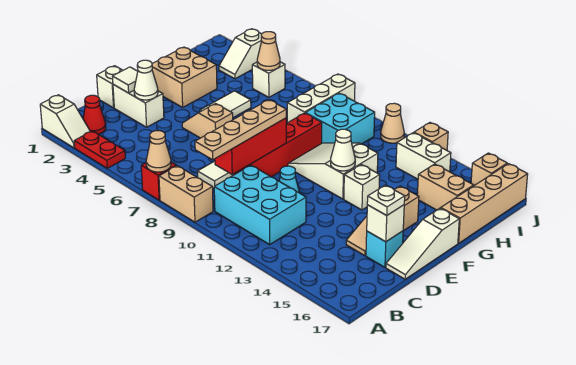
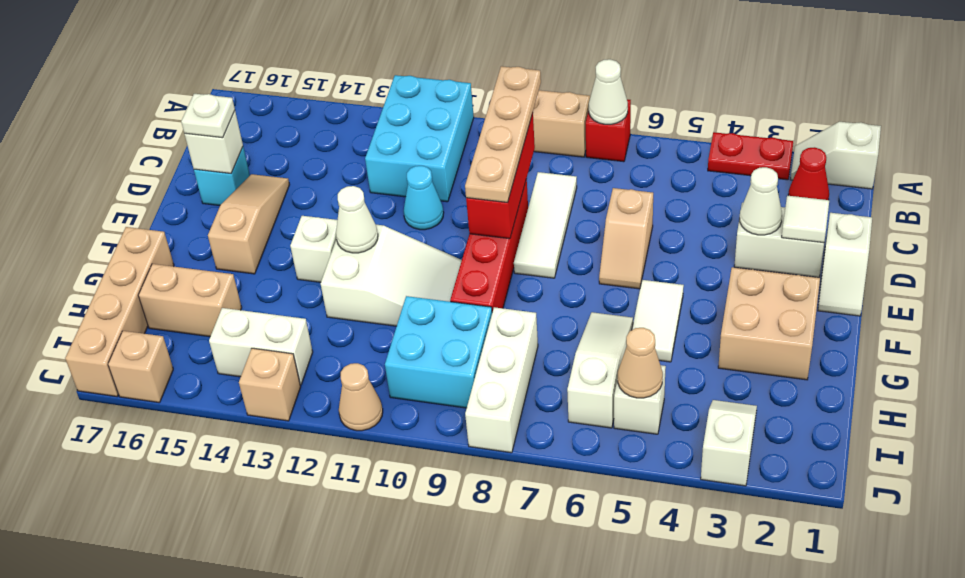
tan cone A7 level 2 -> white cone A7 level 2
cyan brick B10:C12 level 1 -> cyan brick A11:C12 level 1
white slope D17:F17 level 1 top F -> white slope G6:I6 level 1 top I
tan slope E5:E6 level 1 top 6 -> tan slope D6:E6 level 1 top D

